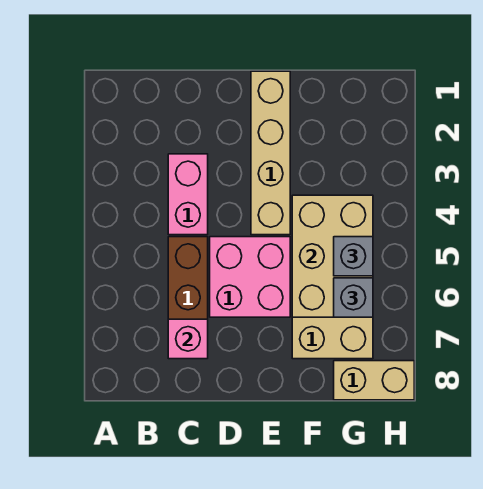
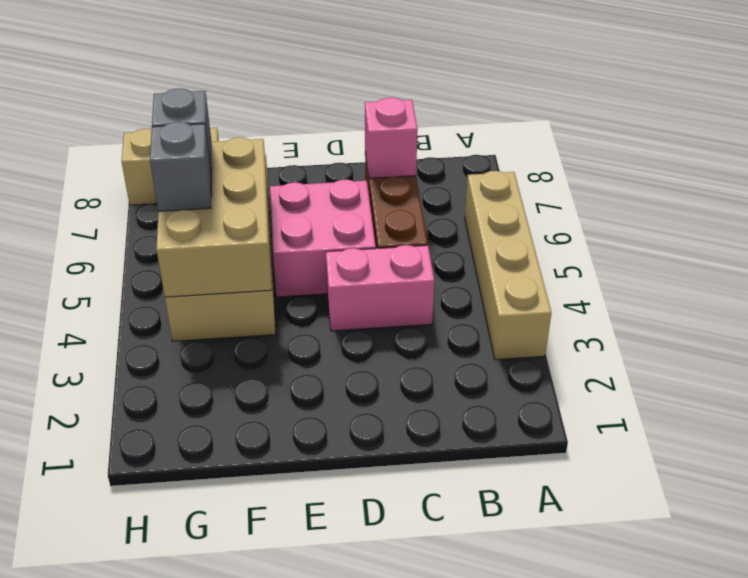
pink brick C3:C4 level 1 -> pink brick C4:D4 level 1
tan brick E1:E4 level 1 -> tan brick A3:A6 level 1

